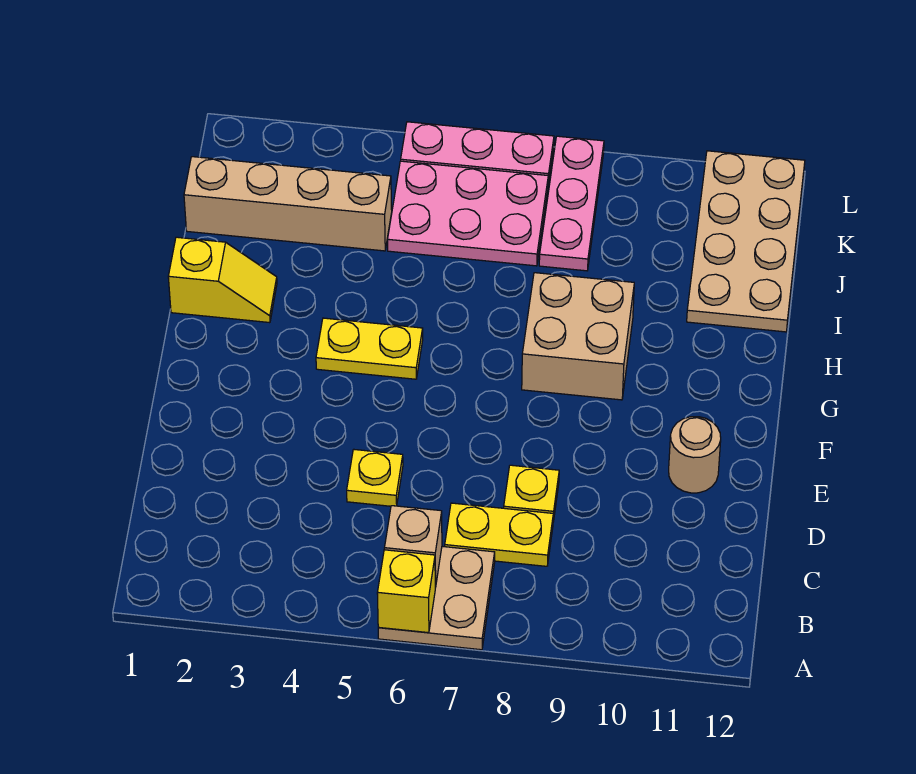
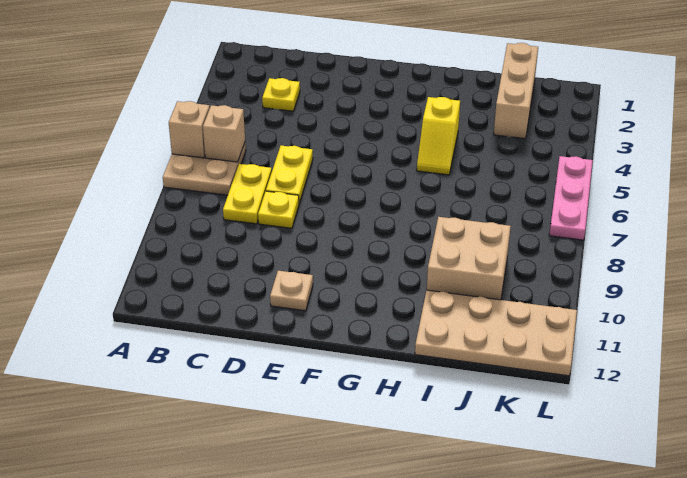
yellow brick A6 level 2 -> tan brick A6 level 2
yellow plate D5 level 1 -> yellow plate C3 level 1
tan round brick E11 level 1 -> tan plate E11 level 1
yellow plate G4:G5 level 1 -> yellow plate D6:D7 level 1
tan brick G8:H9 level 1 -> tan brick I9:J10 level 1
yellow slope H1:H2 level 1 top 1 -> yellow slope H4:H5 level 1 top 4
tan brick J1:J4 level 1 -> tan brick J1:J3 level 1
pink plate J5:K7 level 1 -> none
pink plate J8:L8 level 1 -> none

